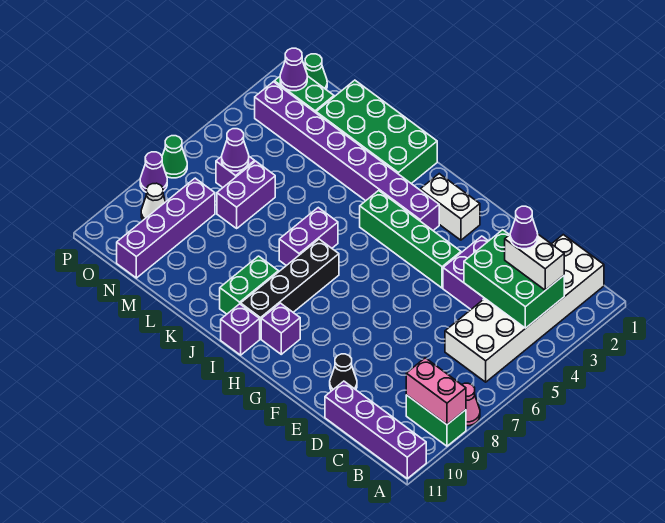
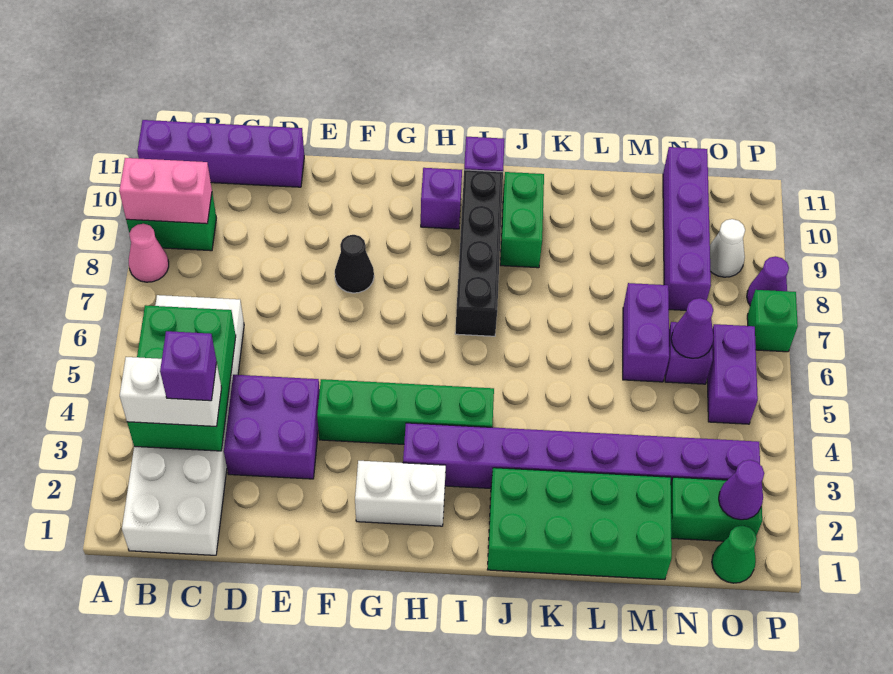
green brick B3:D4 level 2 -> green brick B3:C5 level 2
purple cone C3 level 4 -> purple brick C3 level 4
black cone E10 level 1 -> black cone F8 level 1
purple brick J6:J7 level 1 -> purple brick O5:O6 level 1
green cone P7 level 1 -> green brick P7 level 1

